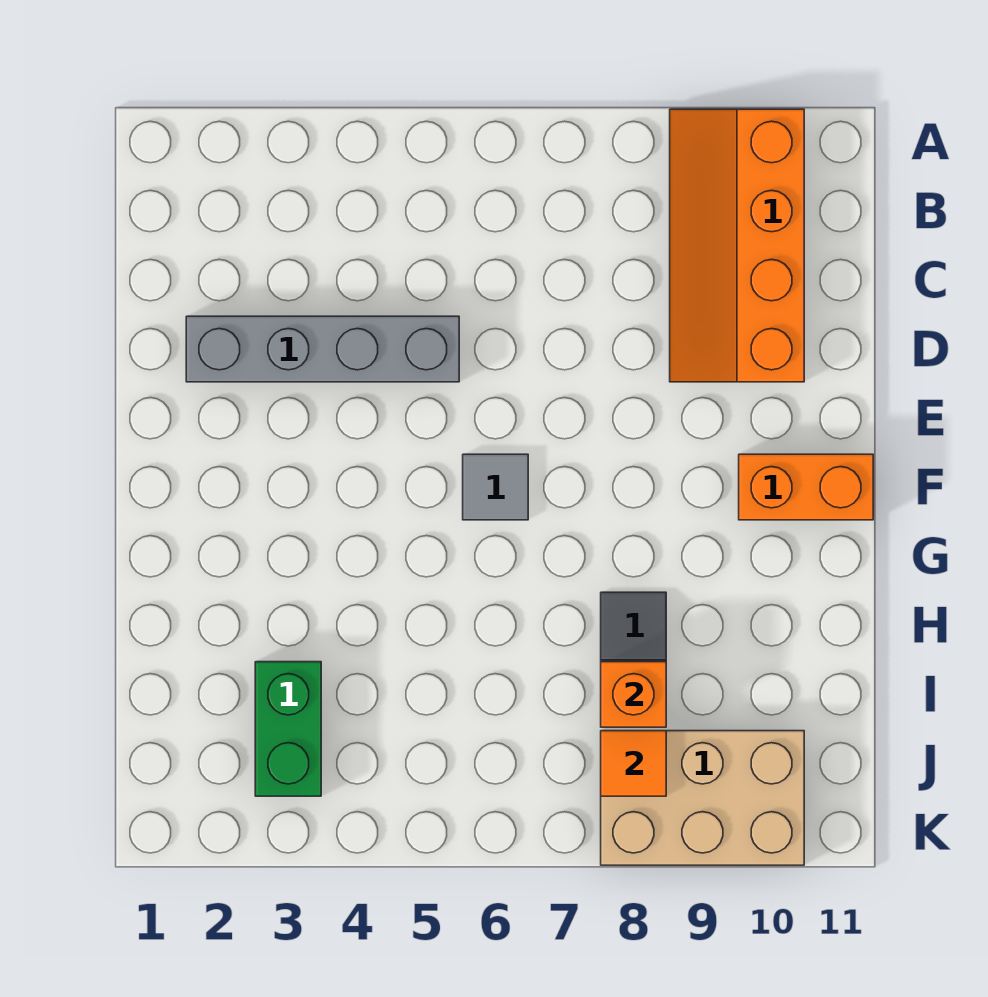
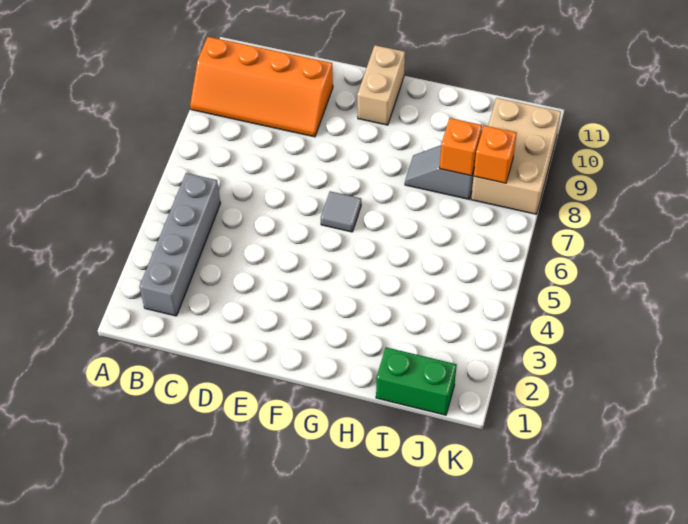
grey brick D2:D5 level 1 -> grey brick B2:B5 level 1
orange brick F10:F11 level 1 -> tan brick F10:F11 level 1
green brick I3:J3 level 1 -> green brick I1:J1 level 1
orange tile J8 level 2 -> orange brick J8 level 2

